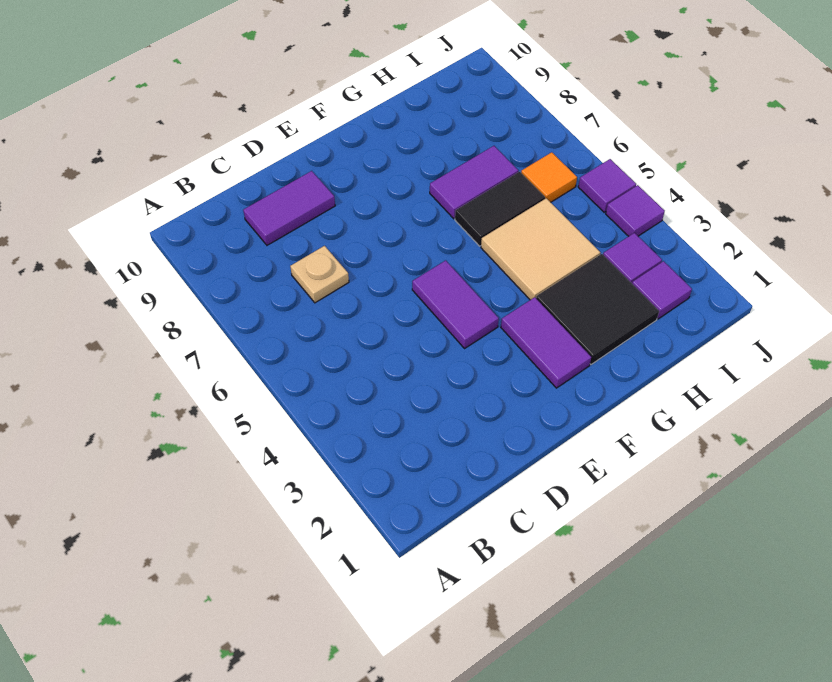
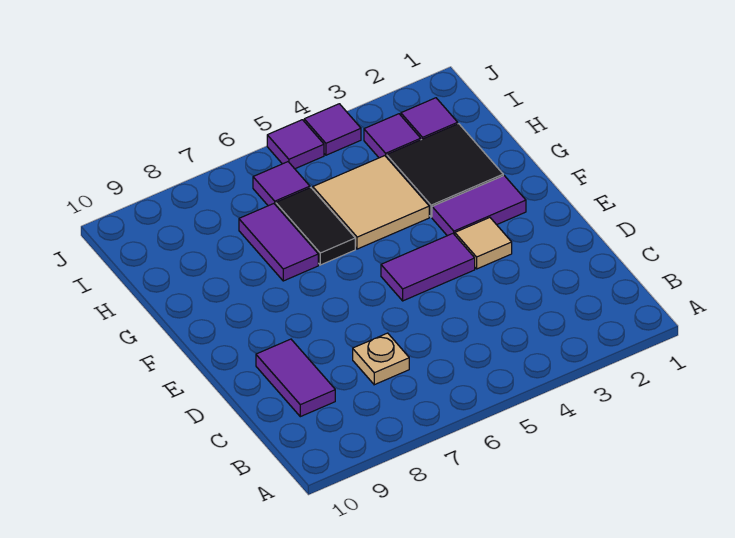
none -> tan tile E3 level 1
orange tile I6 level 1 -> purple tile I6 level 1

